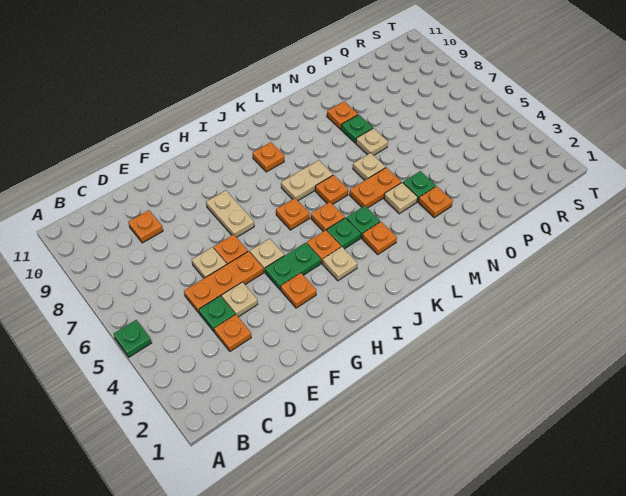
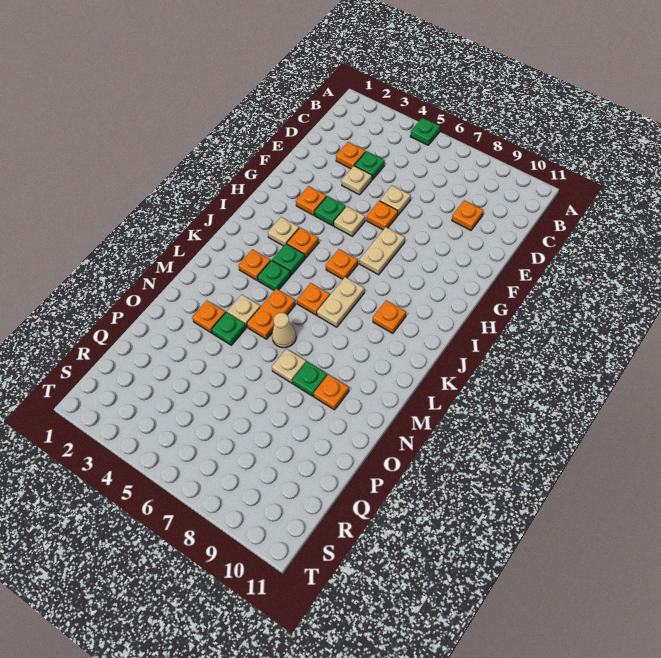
orange plate D5:F5 level 1 -> none
green plate G4:H4 level 1 -> green plate G4 level 1
tan plate G7:G8 level 1 -> tan plate G7:H7 level 1
orange plate J5 level 1 -> none
tan plate M6 level 1 -> tan cone M6 level 1

